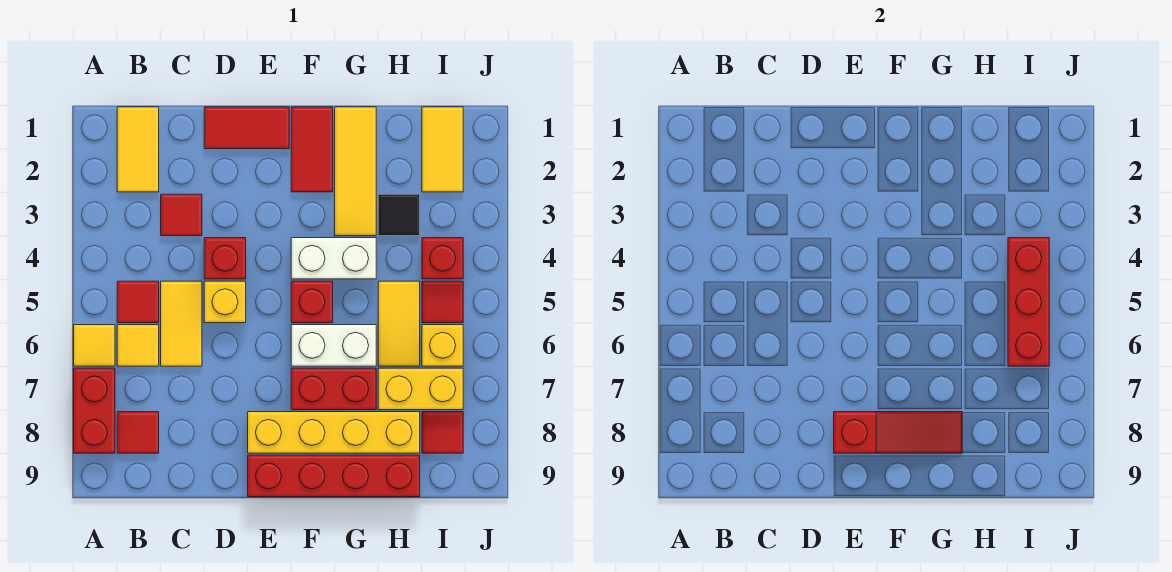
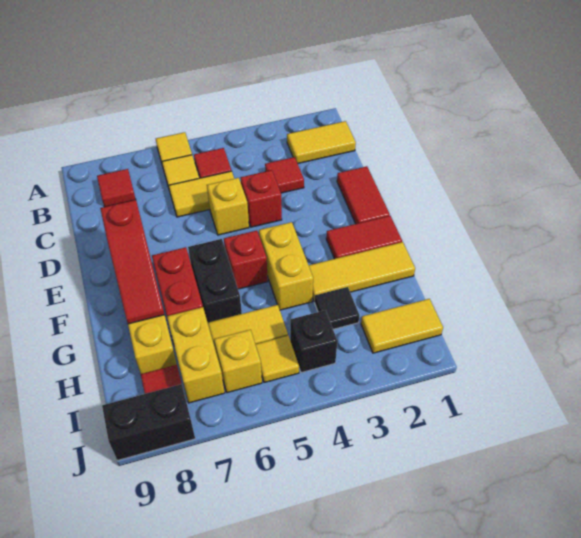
red brick A7:A8 level 1 -> none
red brick E9:H9 level 1 -> none
white brick F4:G4 level 1 -> yellow brick F4:G4 level 1
white brick F6:G6 level 1 -> black brick F6:G6 level 1
red brick I4 level 1 -> black brick I4 level 1
red brick I4:I6 level 2 -> none
red tile I5 level 1 -> yellow tile I5 level 1
none -> black brick J8:J9 level 1

